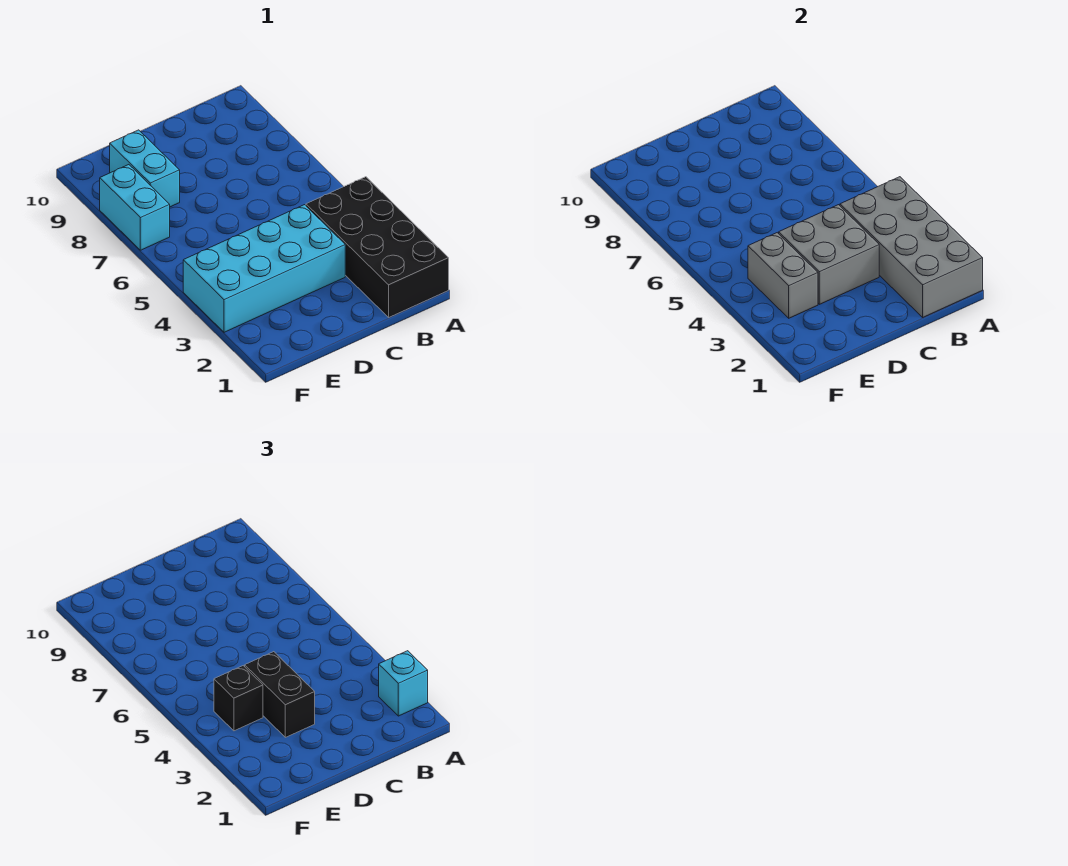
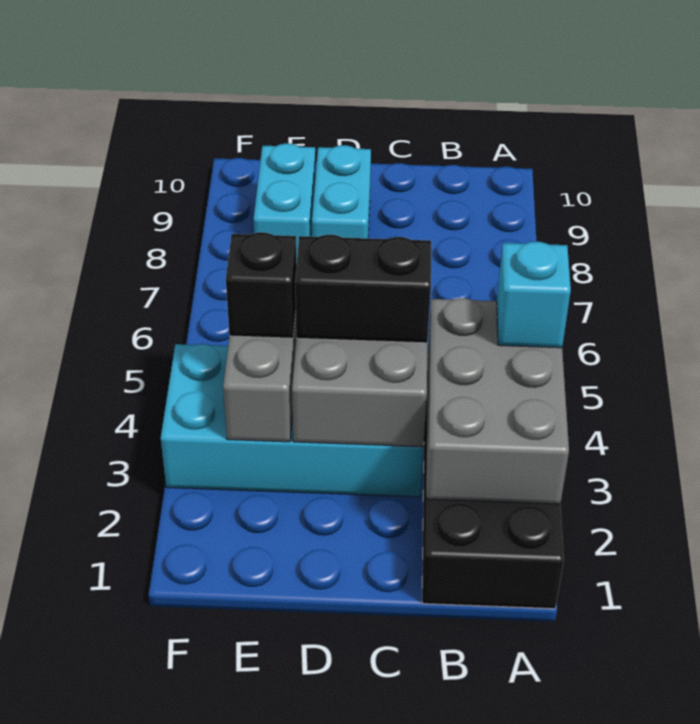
grey brick A1:B4 level 2 -> grey brick A2:B4 level 2
cyan brick A2 level 3 -> cyan brick A4 level 3
black brick D3:D4 level 3 -> black brick C4:D4 level 3
cyan brick F7:F8 level 1 -> cyan brick D8:D9 level 1

